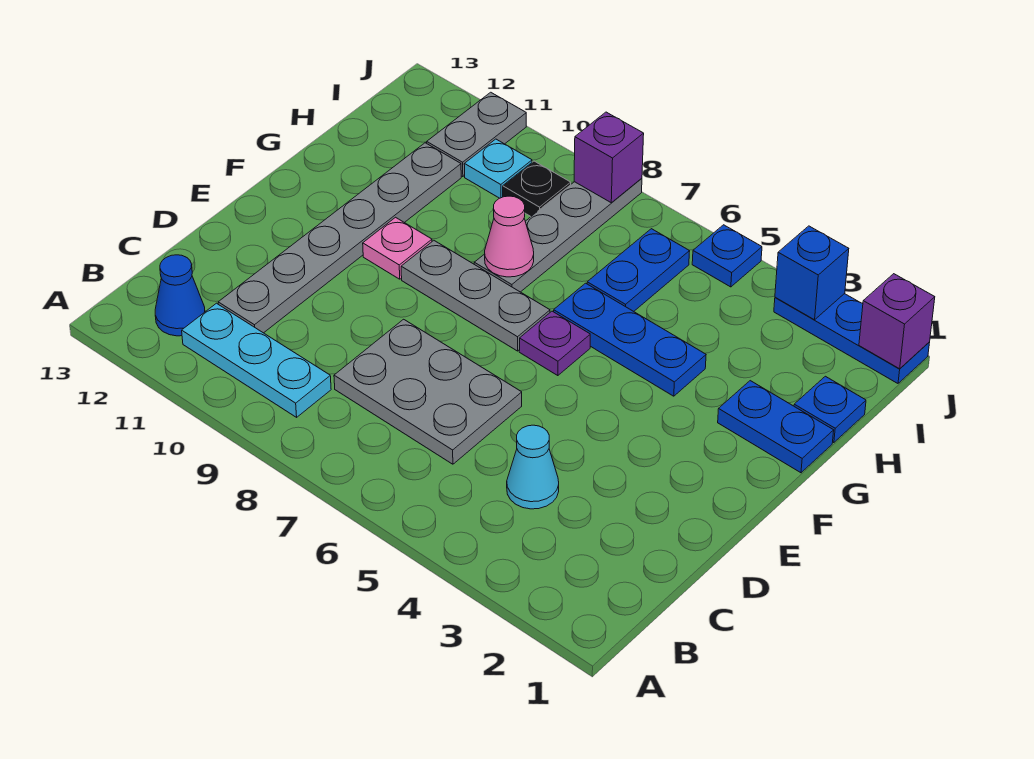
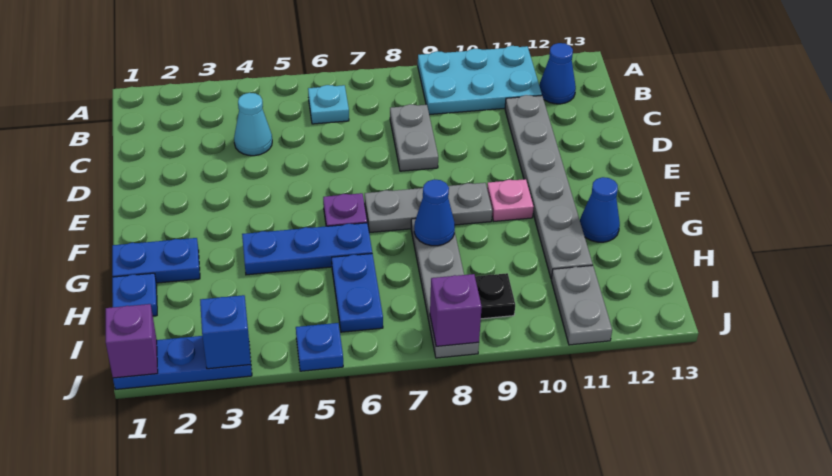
cyan plate B9:B11 level 1 -> cyan plate A9:B11 level 1
grey plate C6:D8 level 1 -> grey plate C8:D8 level 1
pink cone G8 level 2 -> blue cone G8 level 2
none -> blue cone G12 level 1
cyan plate I10 level 1 -> cyan plate B6 level 1

